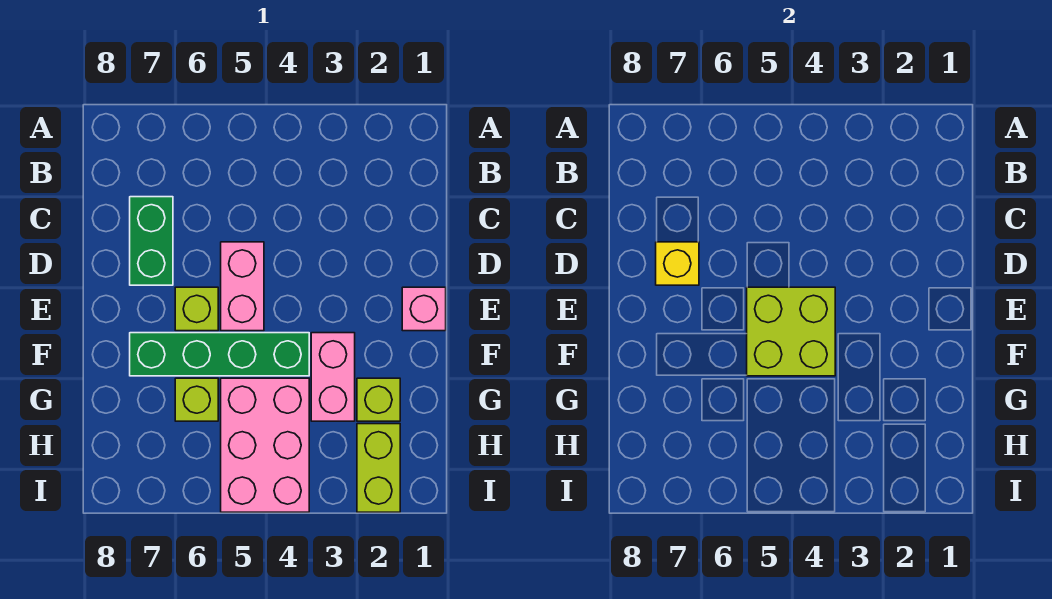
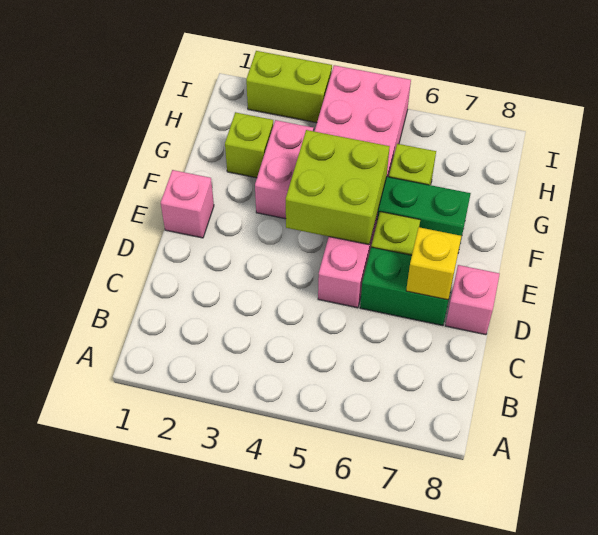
green brick C7:D7 level 1 -> green brick D6:D7 level 1
none -> pink brick D8 level 1
lime brick H2:I2 level 1 -> lime brick I2:I3 level 1

